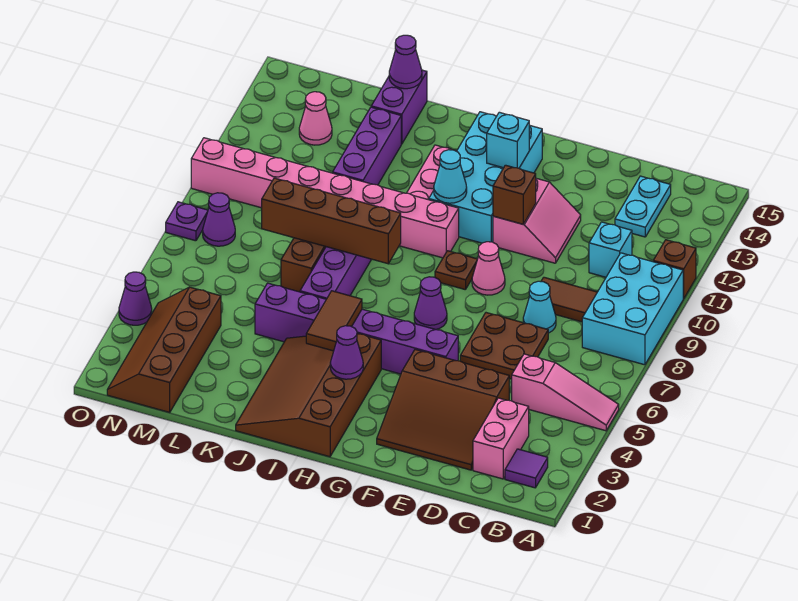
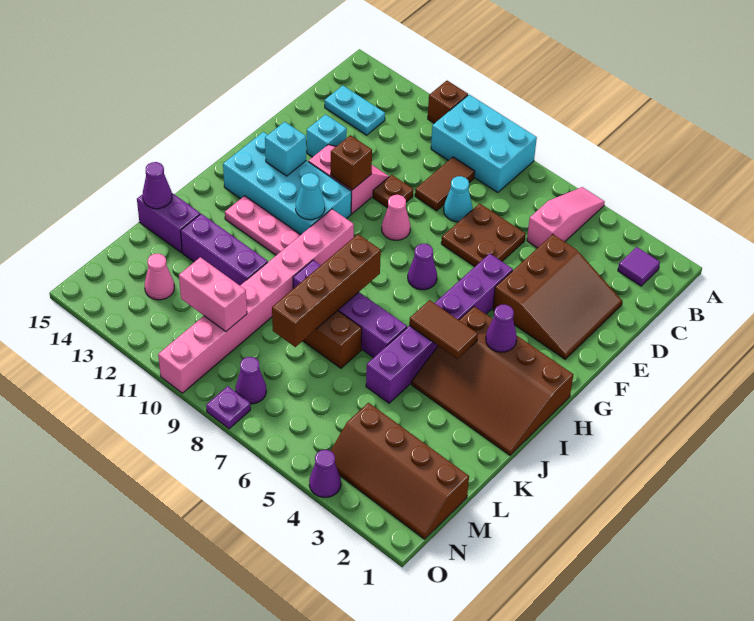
pink brick C2:C3 level 1 -> pink brick M10:M11 level 2
cyan brick C11 level 1 -> cyan brick E13 level 1
brown plate G9 level 1 -> brown plate E10 level 1

